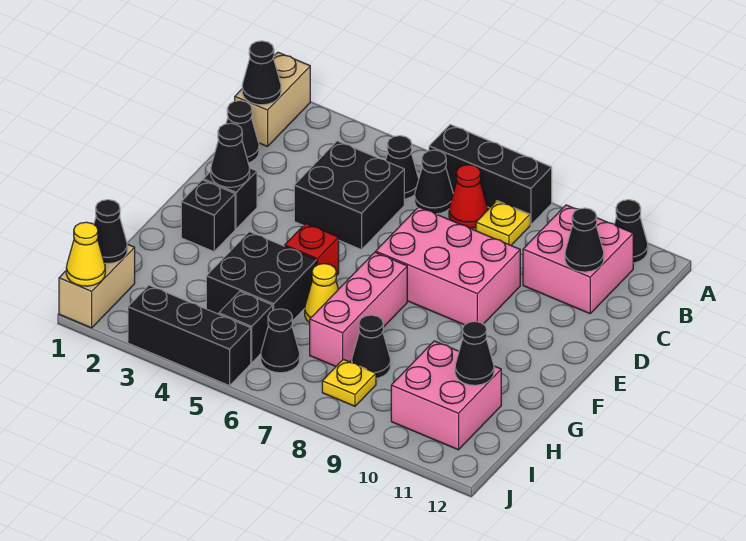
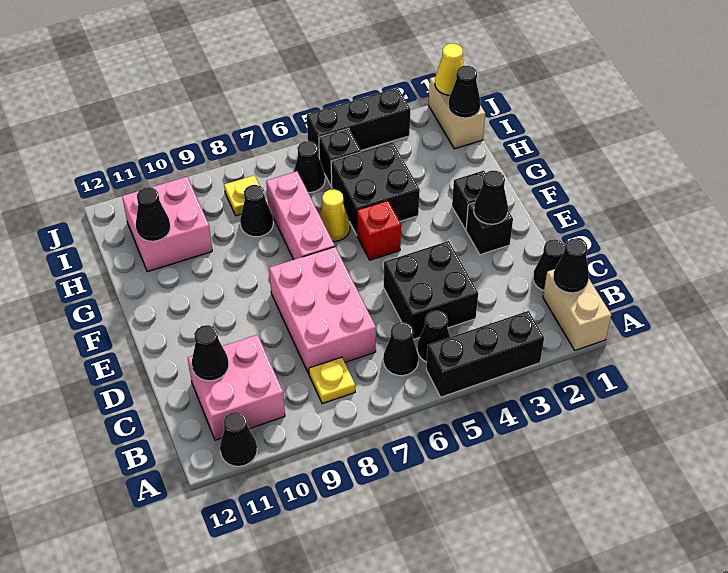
black brick A6:A8 level 1 -> black brick A3:A5 level 1
red cone B7 level 1 -> none
pink brick D7:E9 level 1 -> pink brick C7:E8 level 1

